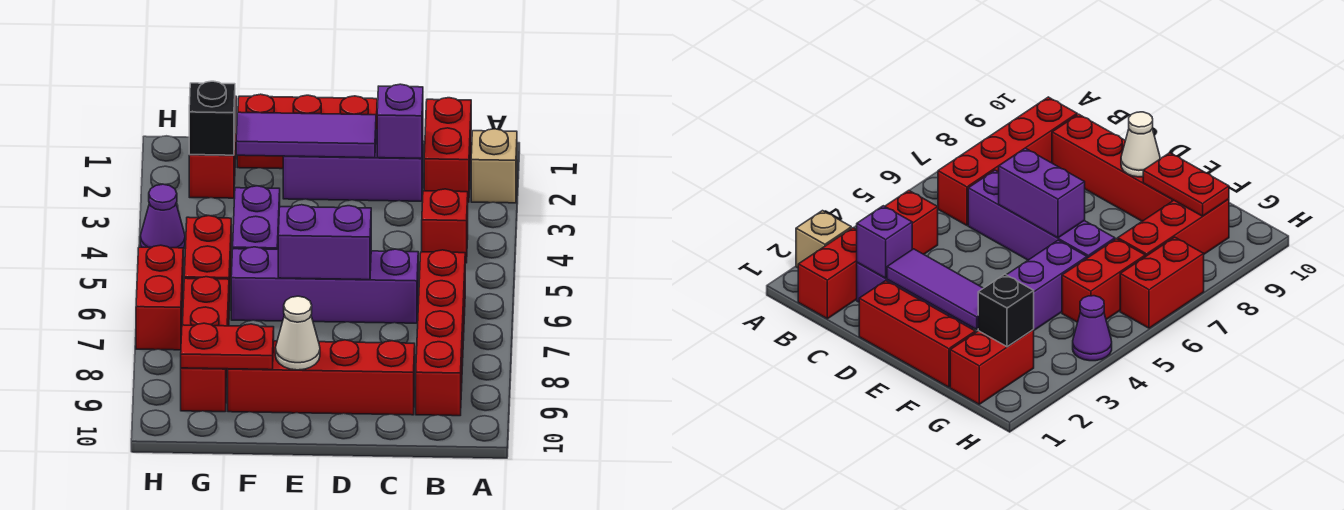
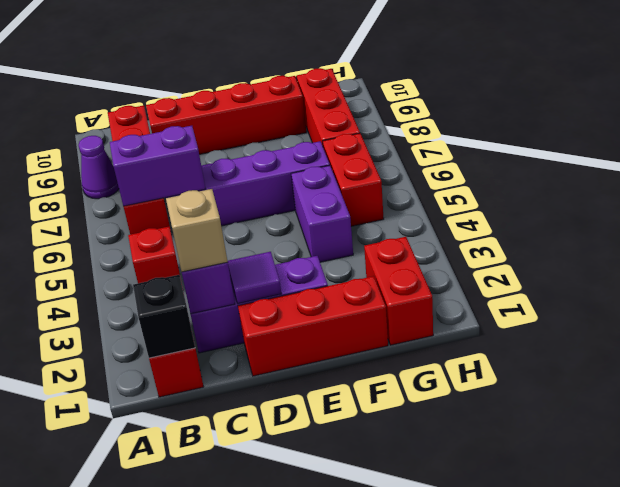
tan brick A2 level 1 -> tan brick C2 level 3
purple tile D2:F2 level 2 -> purple tile D2 level 2
purple brick D6:E6 level 2 -> purple brick B6:C6 level 2
white cone E9 level 2 -> none
red plate F9:G9 level 2 -> none
black brick G2 level 2 -> black brick B1 level 2
purple cone H4 level 1 -> purple cone A8 level 1
red brick H6:H7 level 1 -> none

